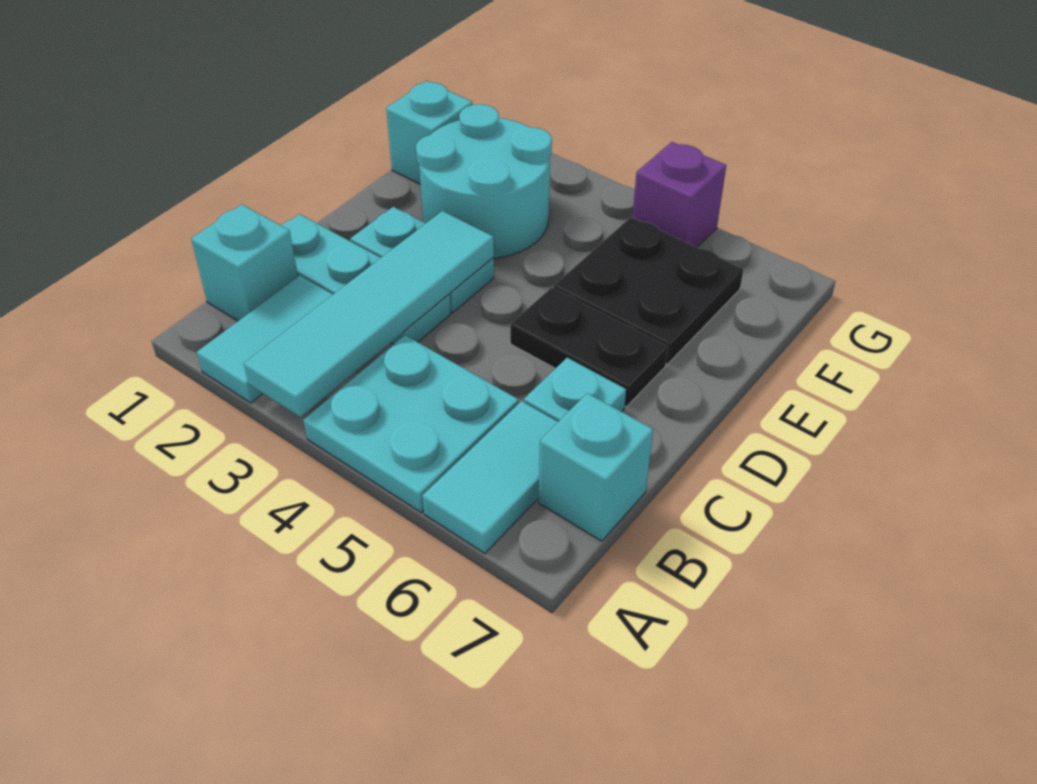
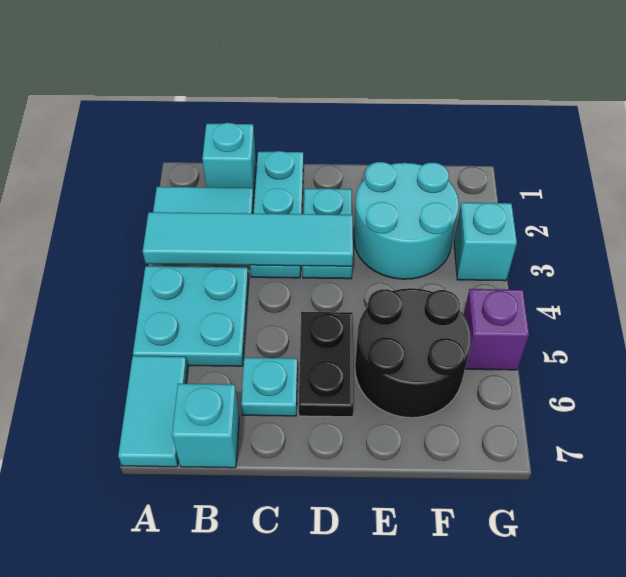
cyan tile A6:B6 level 1 -> cyan tile A6:A7 level 1
black plate E5:F6 level 1 -> black round brick E5:F6 level 1
cyan brick F1 level 1 -> cyan brick G3 level 1

